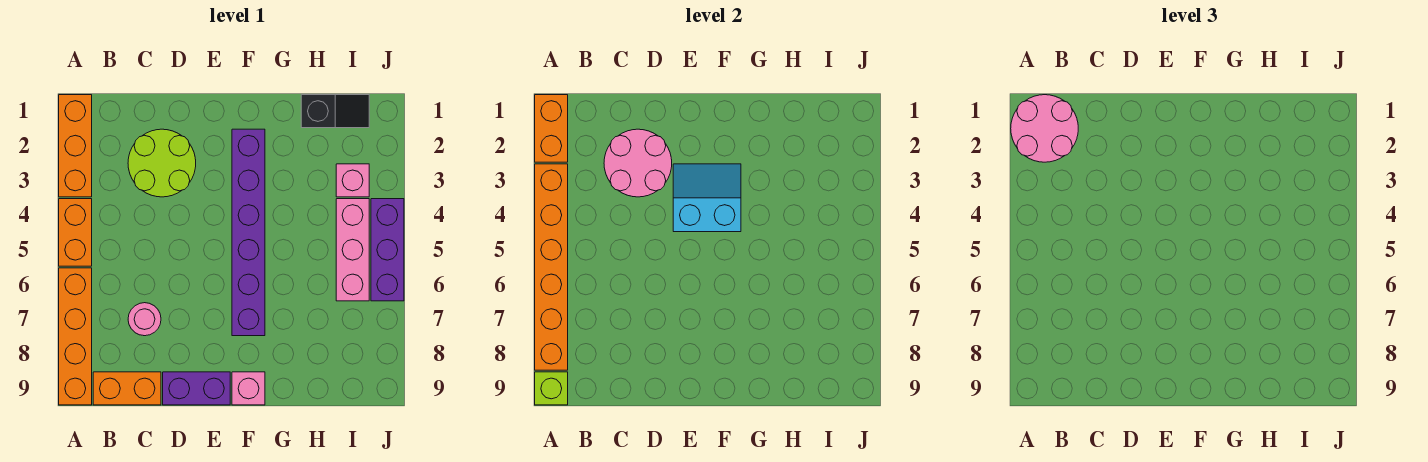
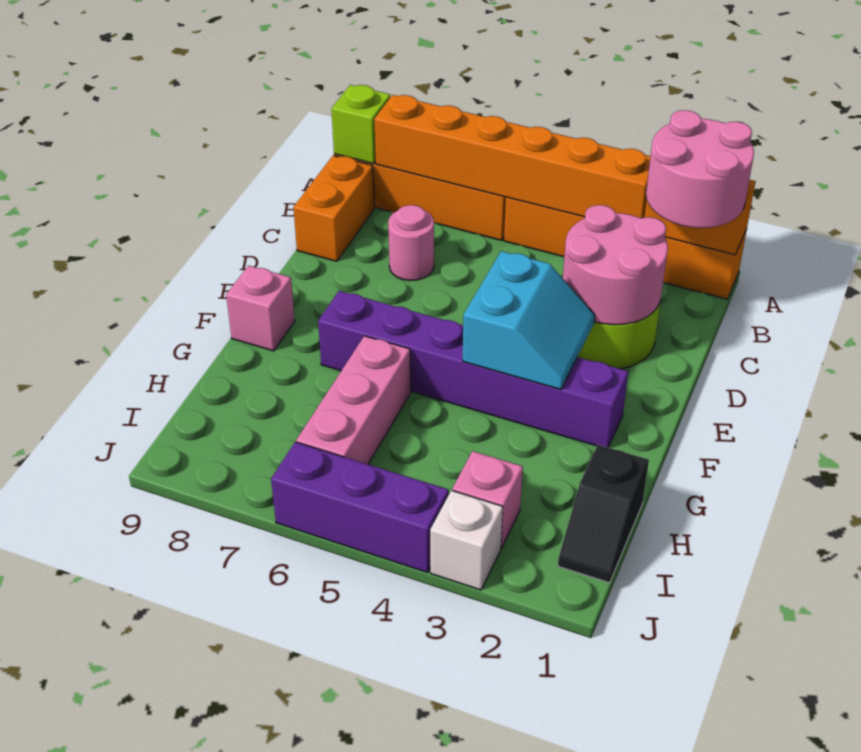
purple brick D9:E9 level 1 -> none
pink brick I4:I6 level 1 -> pink brick G6:I6 level 1
none -> white brick J3 level 1

